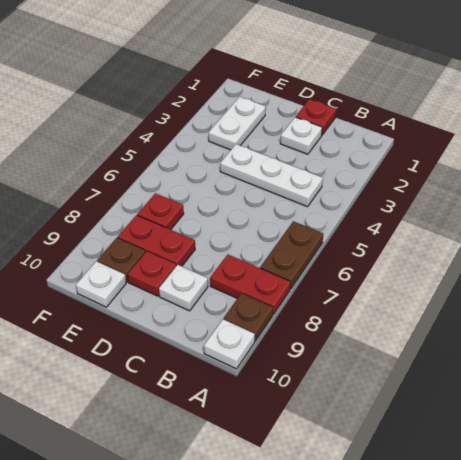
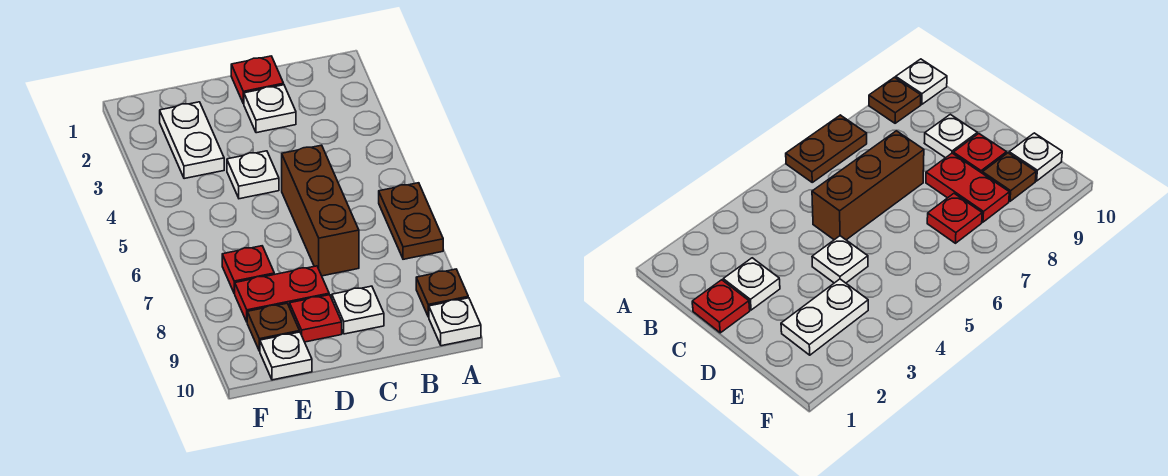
red plate A8:B8 level 1 -> none
white plate B4:D4 level 1 -> white plate D4 level 1
none -> brown brick C5:C7 level 1

